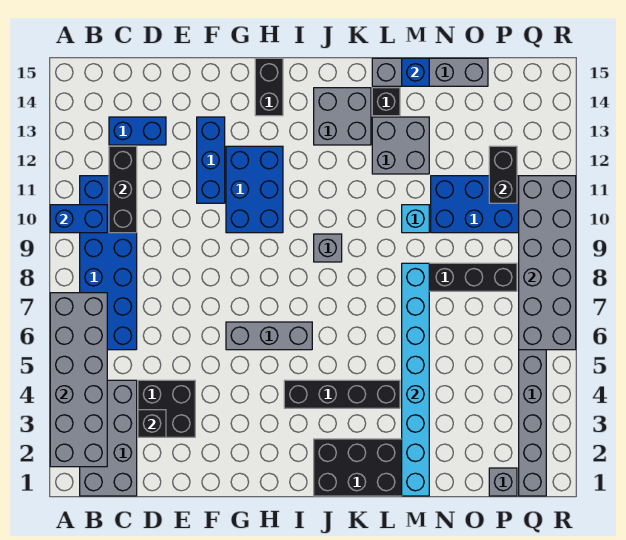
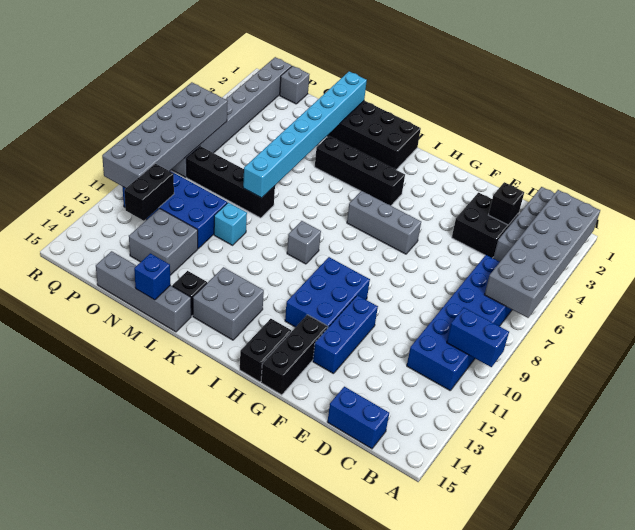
black brick C10:C12 level 2 -> black brick G13:G15 level 1
blue brick C13:D13 level 1 -> blue brick C15:D15 level 1
grey brick L12:M13 level 1 -> grey brick N12:O13 level 1

